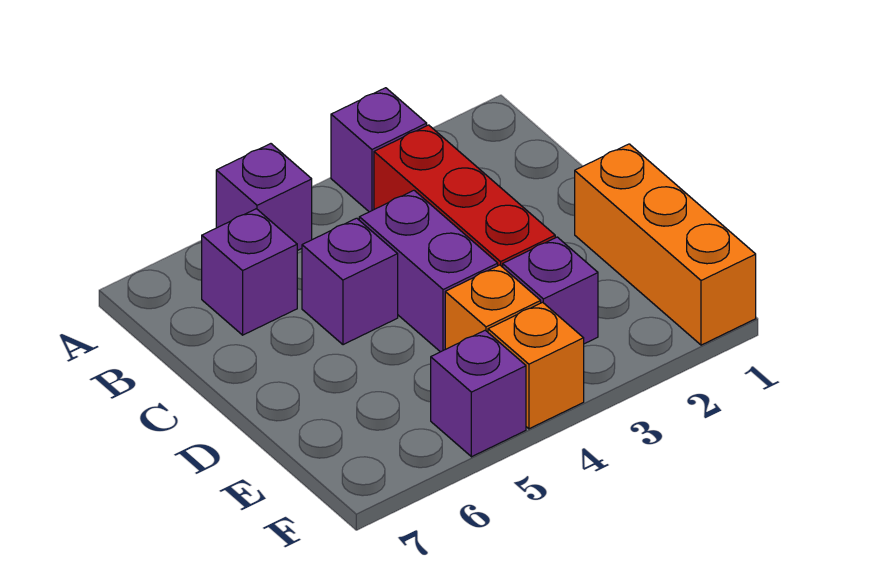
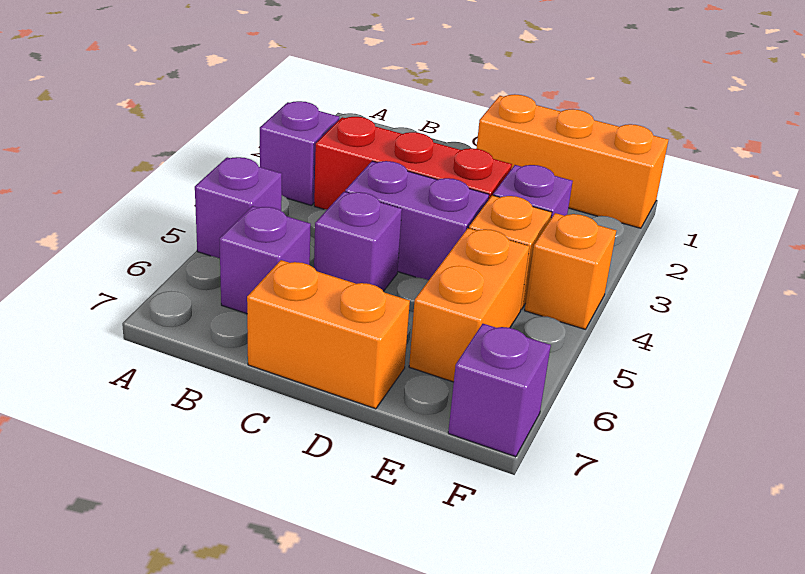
none -> orange brick C7:D7 level 1
none -> orange brick E5:E6 level 1
purple brick F5 level 1 -> purple brick F7 level 1

